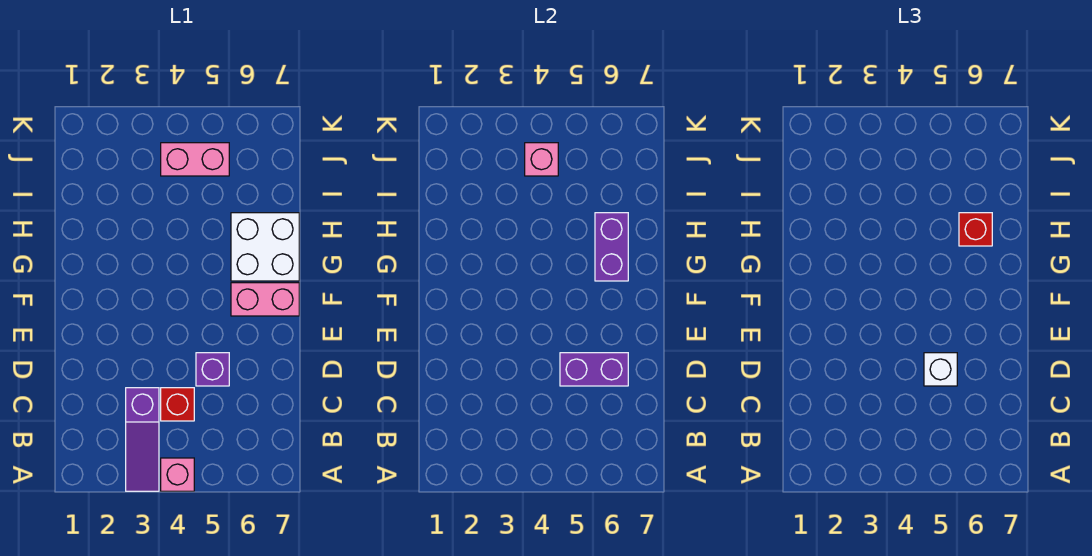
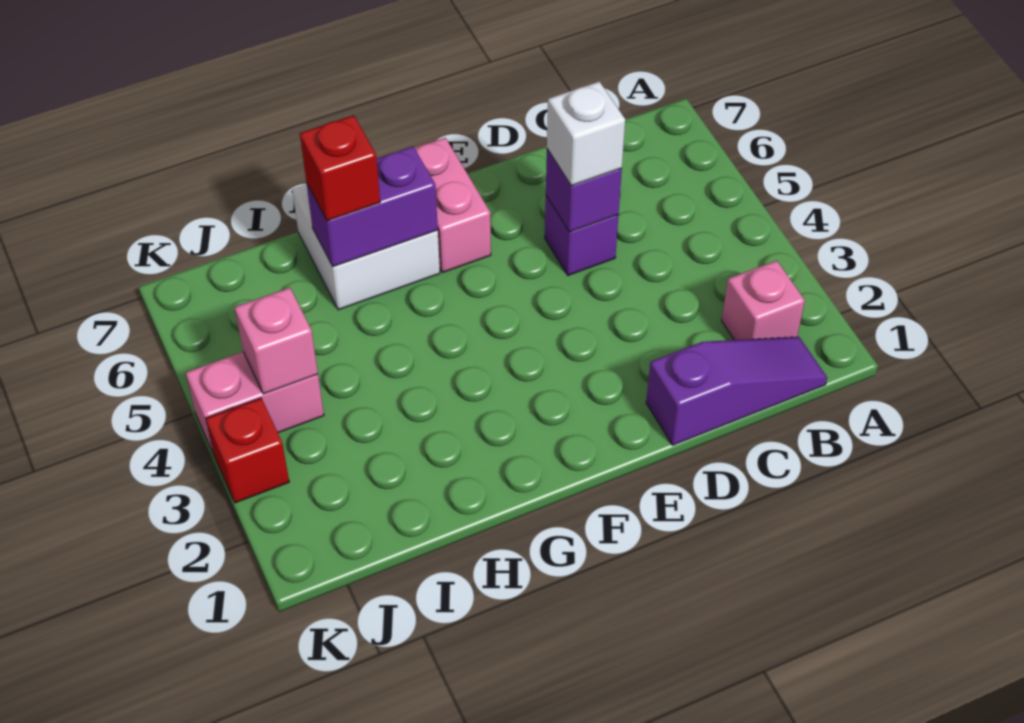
purple slope A3:C3 level 1 top C -> purple slope B1:D1 level 1 top D
pink brick A4 level 1 -> pink brick B2 level 1
red brick C4 level 1 -> red brick K3 level 1
purple brick D5:D6 level 2 -> purple brick D5 level 2
pink brick J4:J5 level 1 -> pink brick J4:K4 level 1

